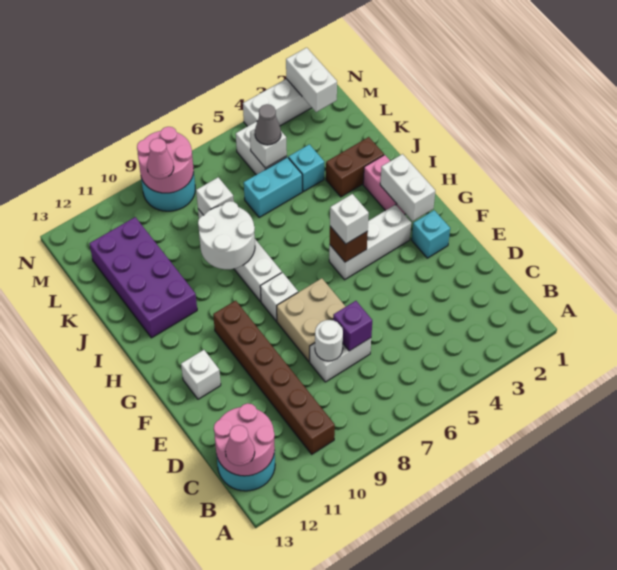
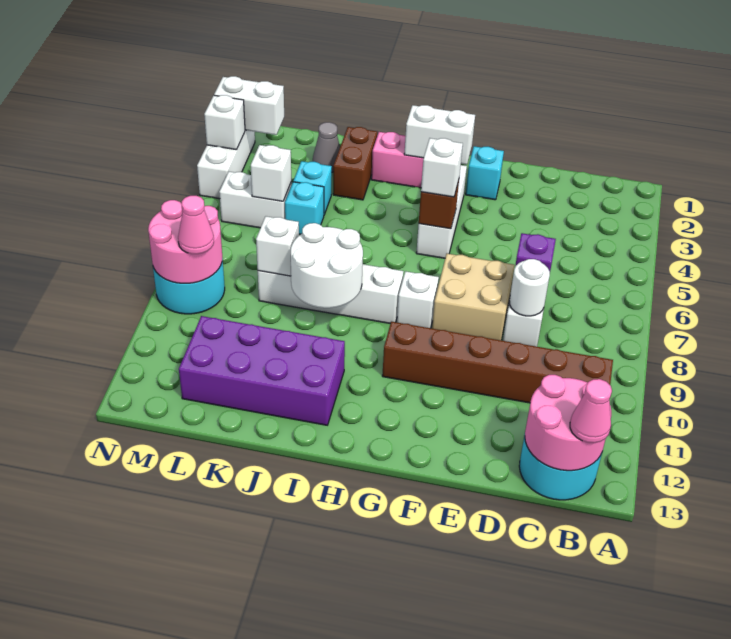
white brick F12 level 1 -> white brick N3 level 2
cyan brick K5:K6 level 1 -> cyan brick K5 level 1
grey cone L5 level 3 -> grey cone K2 level 1

